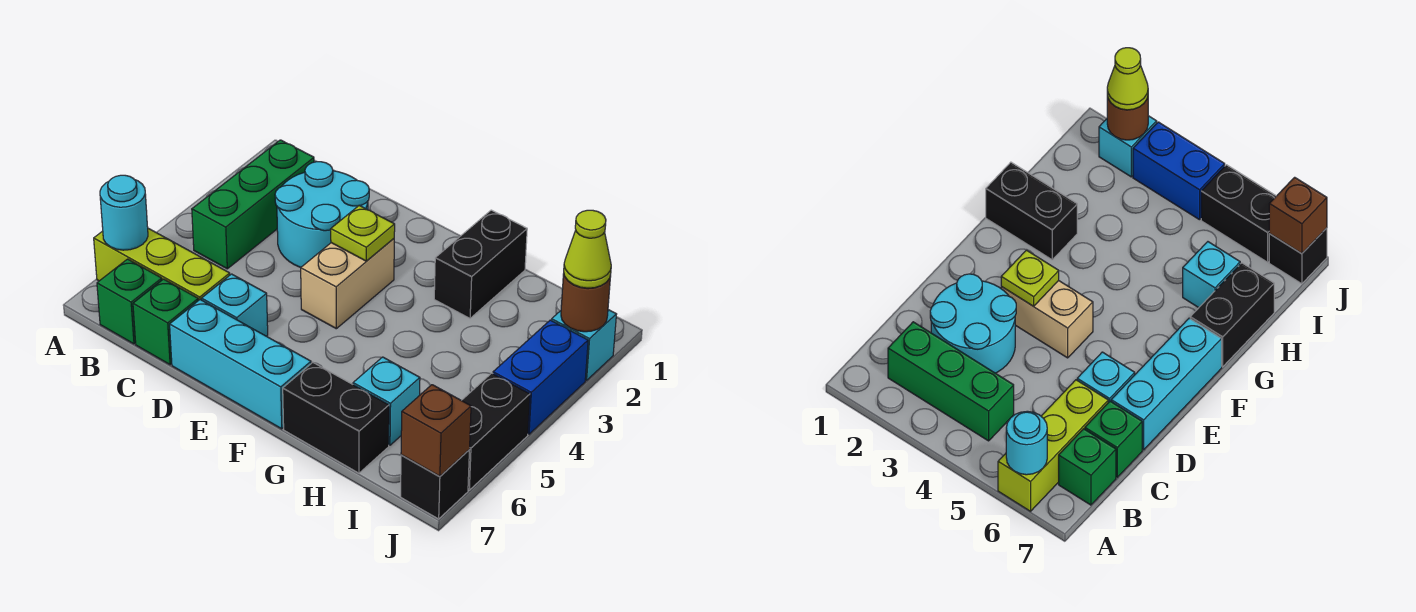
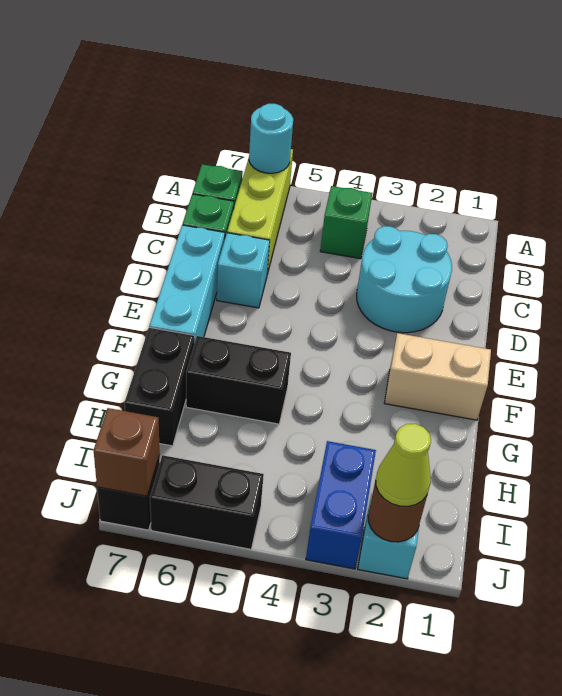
green brick B2:B4 level 1 -> green brick B4 level 1
tan brick E3:E4 level 1 -> tan brick F1:F2 level 1
lime plate E3 level 2 -> none
black brick G1:G2 level 1 -> black brick G5:G6 level 1
cyan brick H6 level 1 -> none
blue brick J3:J4 level 1 -> blue brick I3:J3 level 1

